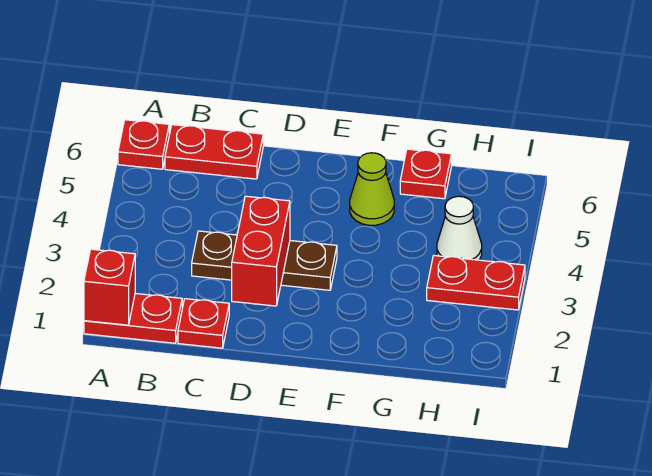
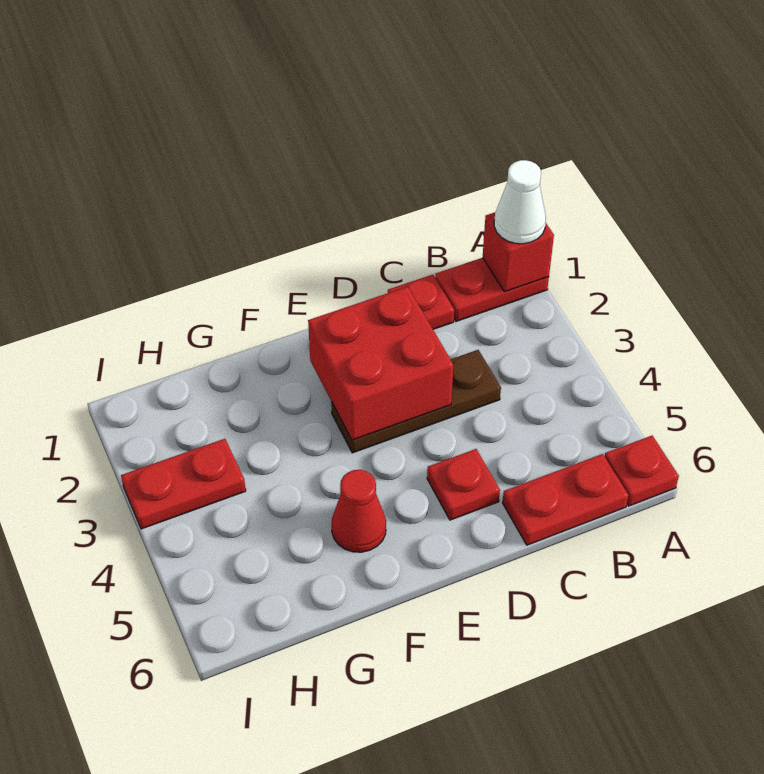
red brick D2:D3 level 2 -> red brick D2:E3 level 2
lime cone F5 level 1 -> red cone F5 level 1
red plate G6 level 1 -> red plate D5 level 1
white cone H4 level 1 -> white cone A1 level 3

